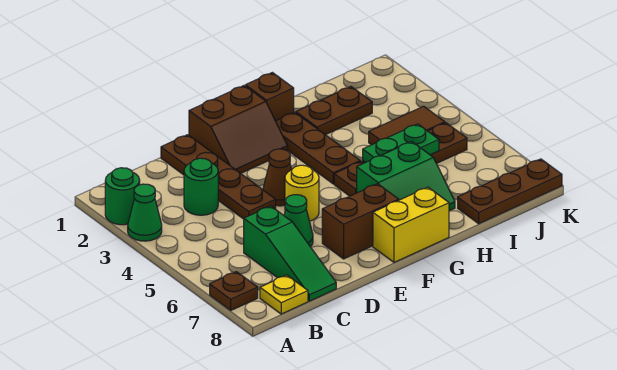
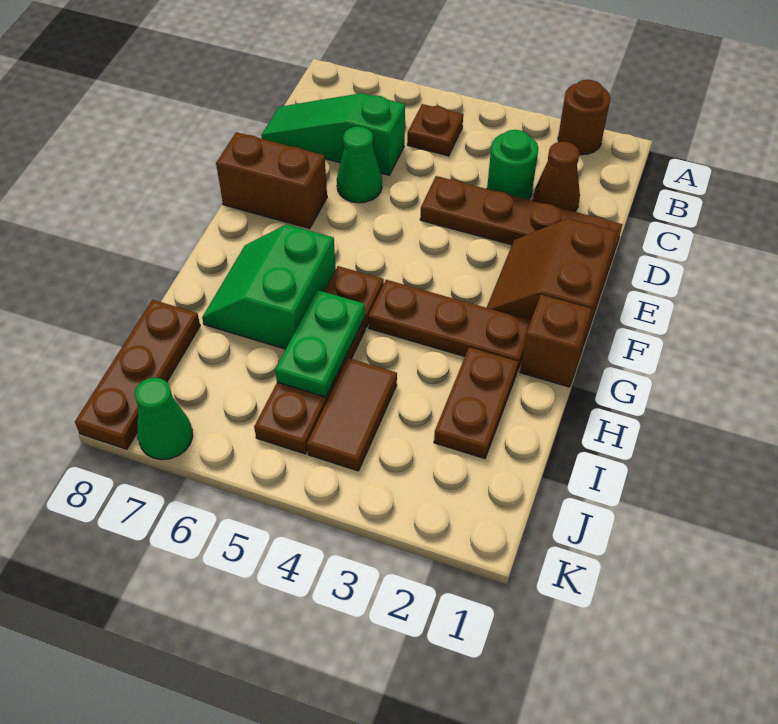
green round brick A2 level 1 -> brown round brick A2 level 1
green cone A3 level 1 -> green cone K7 level 1
brown plate A7 level 1 -> brown plate B5 level 1
yellow plate B8 level 1 -> none
brown cone E4 level 1 -> brown cone C2 level 1
yellow round brick E5 level 1 -> none
brown brick E7:F7 level 1 -> brown brick E7:E8 level 1
yellow brick F8:G8 level 1 -> none

